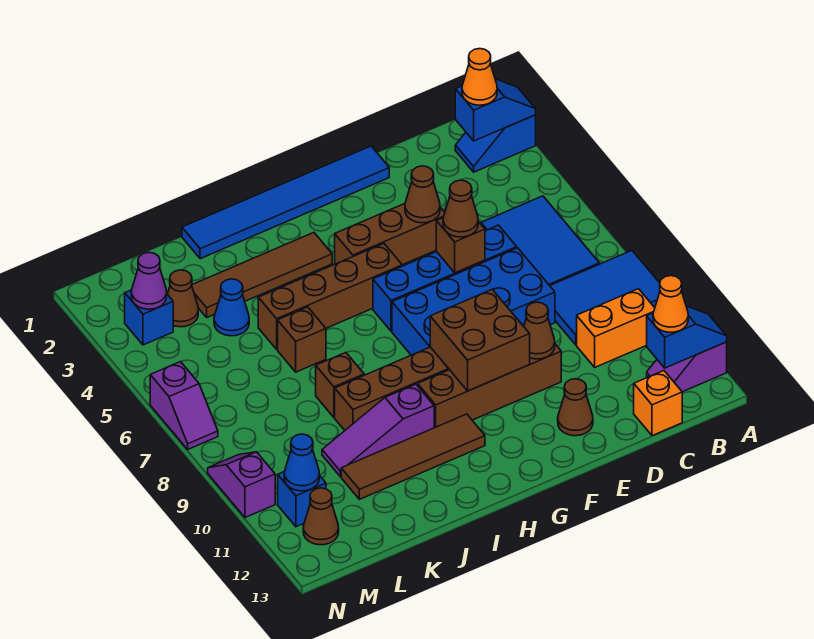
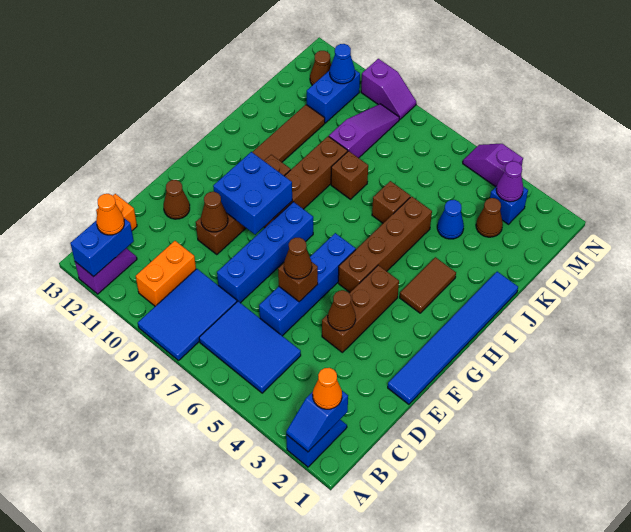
blue slope A12:B12 level 2 top B -> blue brick A12:B12 level 2
blue brick D7:G8 level 1 -> blue brick D8:G8 level 1
brown brick F9:G10 level 2 -> blue brick F9:G10 level 2
brown tile H3:K3 level 1 -> brown tile H3:I3 level 1
purple slope I10:K10 level 1 top I -> purple slope K9:M9 level 1 top K
blue brick M11 level 1 -> blue brick L11:M11 level 1
purple slope N6:N7 level 1 top 6 -> purple slope N4:N5 level 1 top 4

